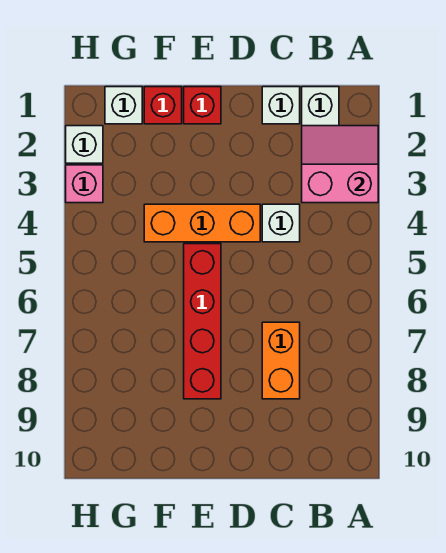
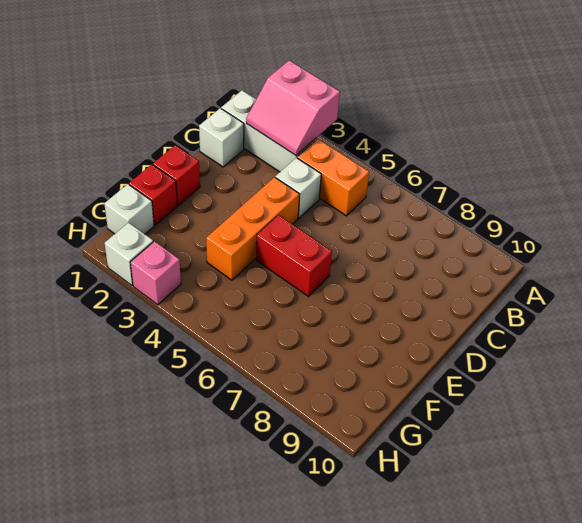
pink slope A2:B3 level 2 top 3 -> pink slope A2:B3 level 2 top A
orange brick C7:C8 level 1 -> orange brick B4:B5 level 1
red brick E5:E8 level 1 -> red brick E5:E6 level 1

